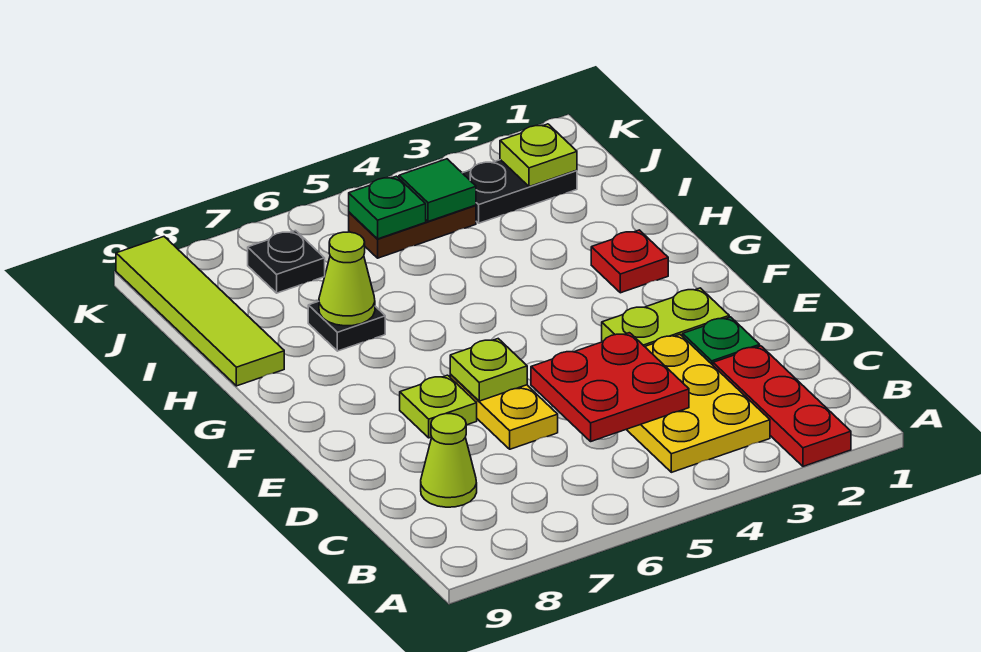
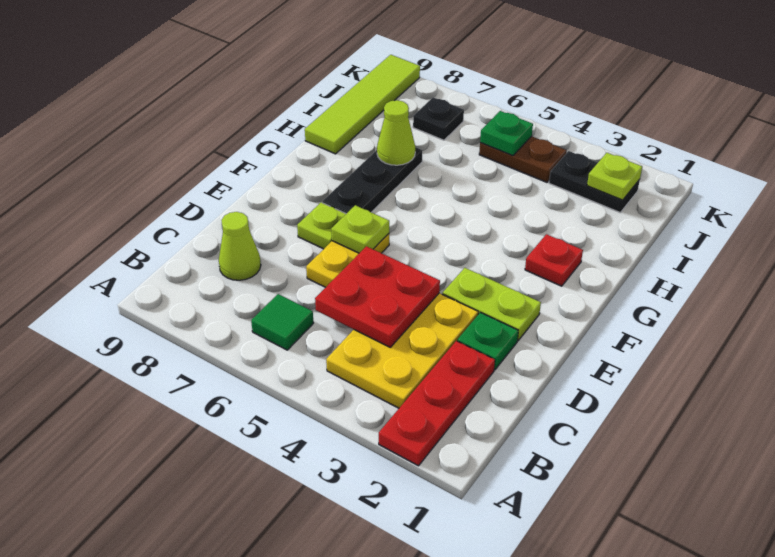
black plate H7 level 1 -> black plate F7:H7 level 1
green tile J4 level 2 -> green tile B6 level 1

